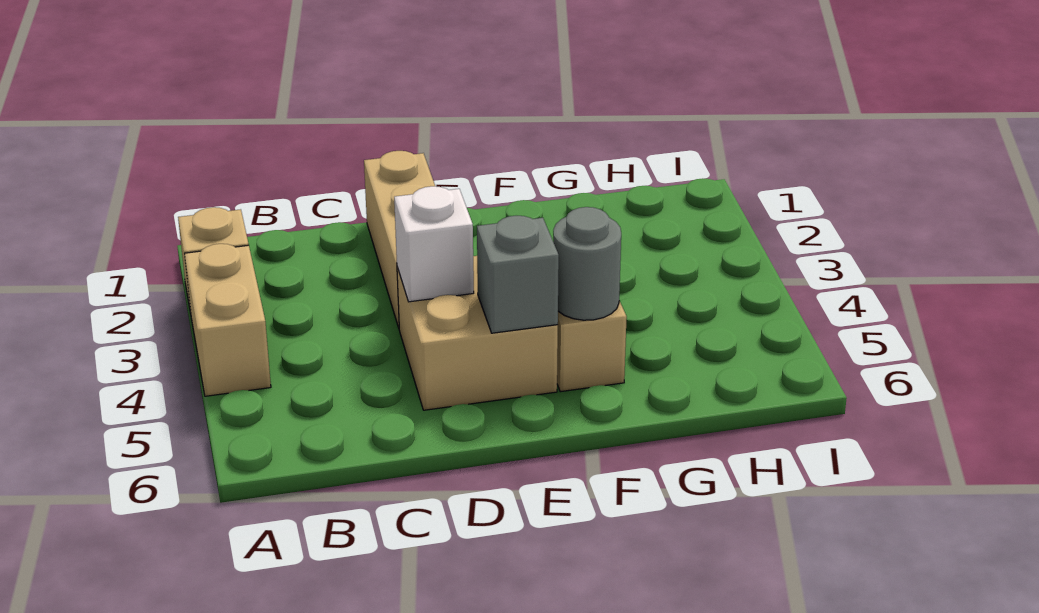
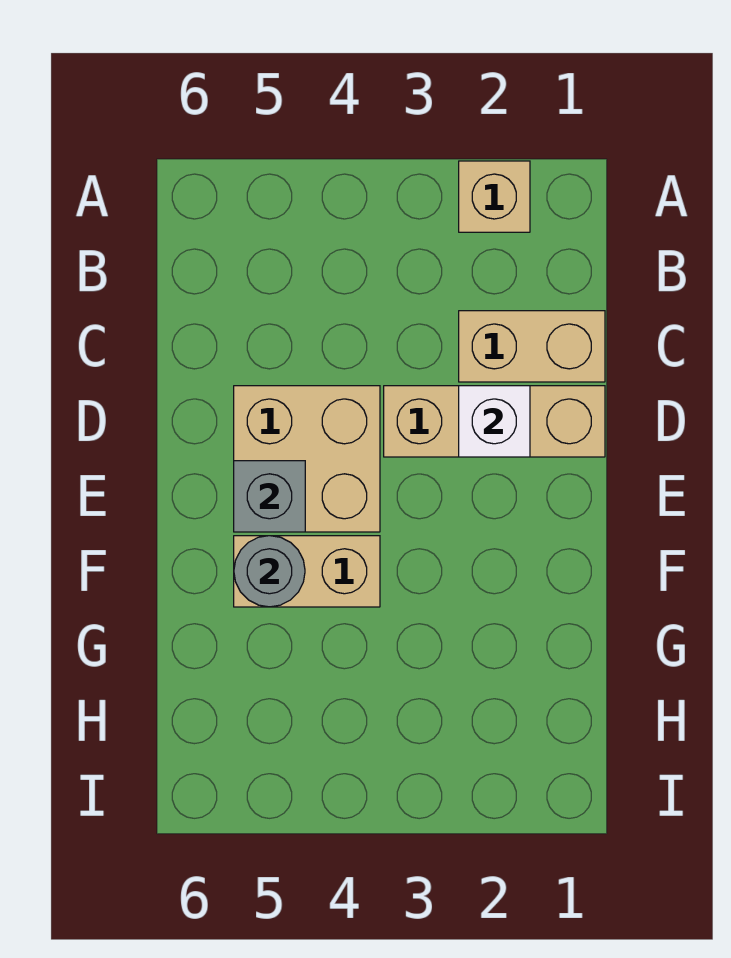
tan brick A3:A4 level 1 -> tan brick C1:C2 level 1
white brick D4 level 2 -> white brick D2 level 2

